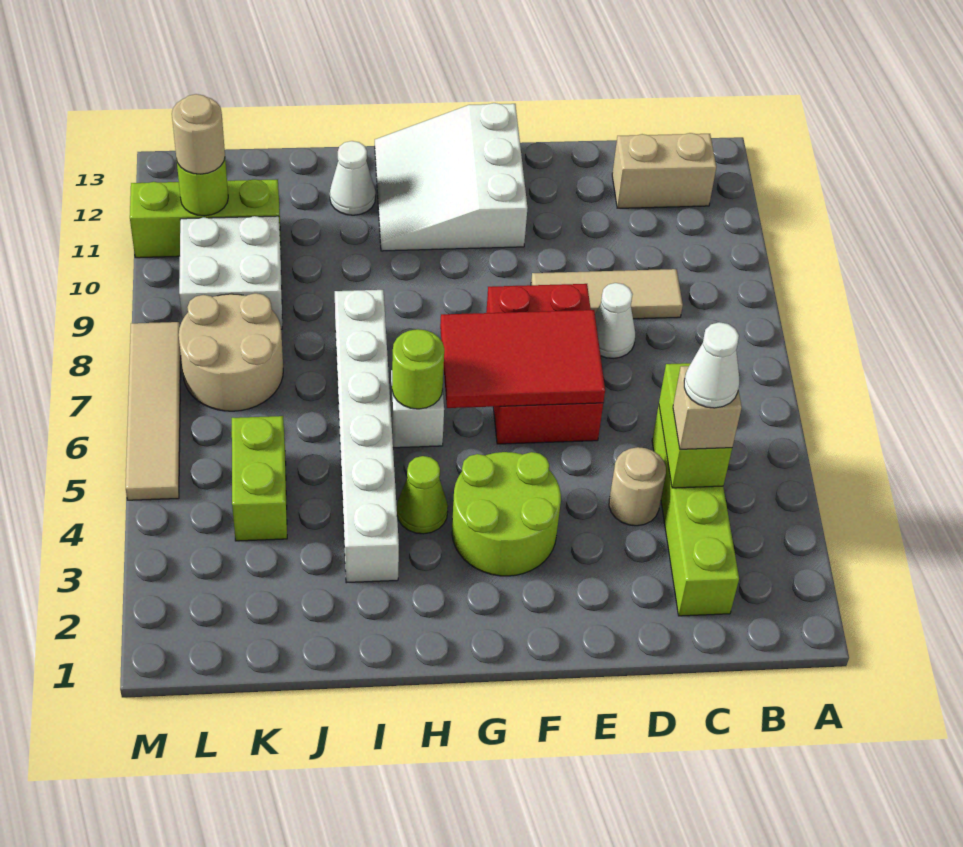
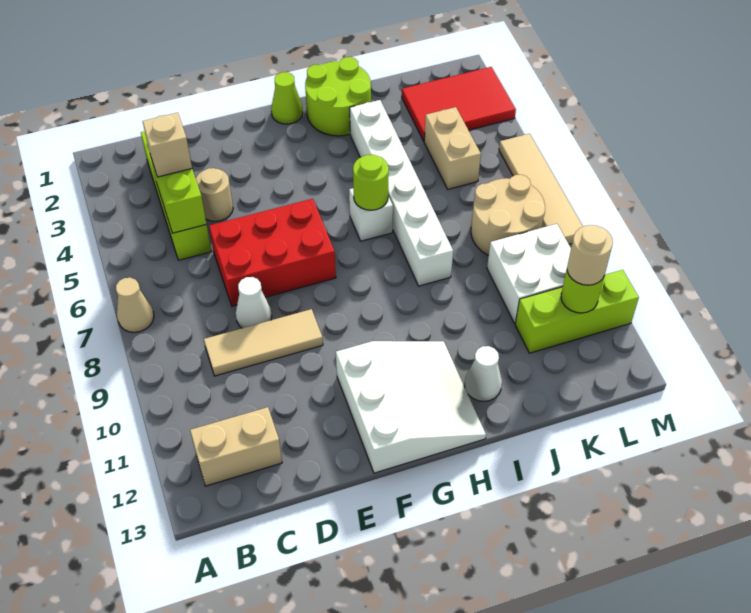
none -> tan cone A7 level 1
white cone C4 level 4 -> none
red brick E6:F8 level 1 -> red brick D6:F7 level 1
red tile E6:G7 level 2 -> red tile K2:M3 level 1
lime round brick F3:G4 level 1 -> lime round brick H1:I2 level 1
lime cone H4 level 1 -> lime cone G1 level 1
lime brick K4:K5 level 1 -> tan brick K4:K5 level 1

